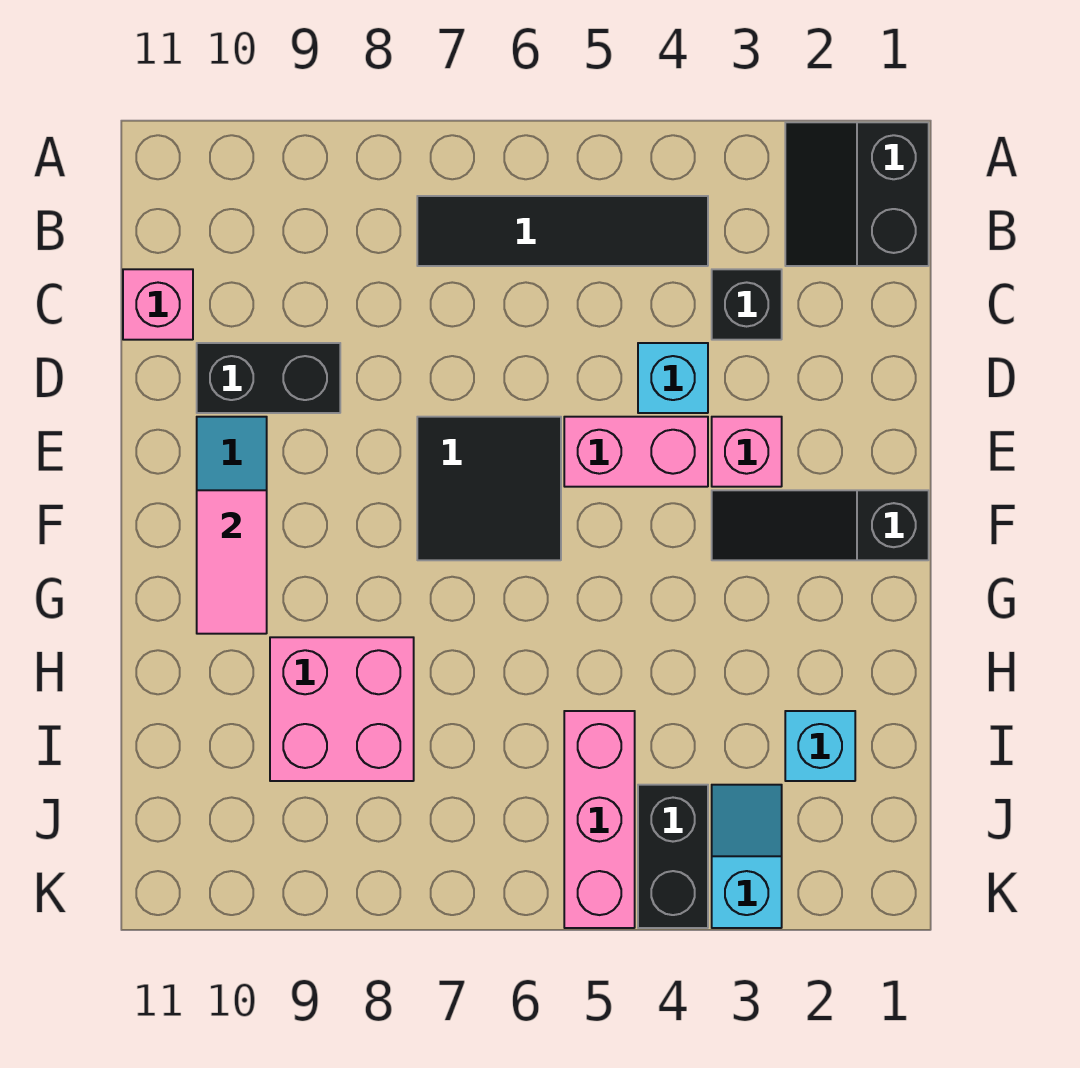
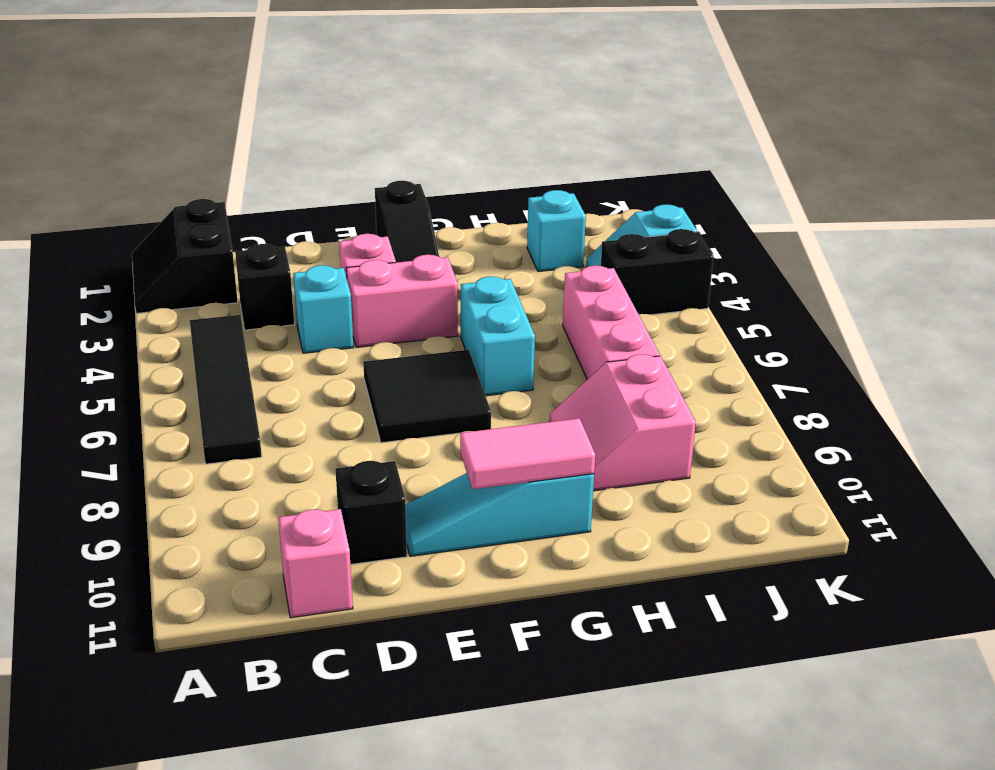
black slope A1:B2 level 1 top 1 -> black slope A1:B2 level 1 top B
black brick D9:D10 level 1 -> black brick D10 level 1
pink brick E4:E5 level 1 -> pink brick E4:F4 level 1
none -> cyan brick G5:G6 level 1
pink brick H8:I9 level 1 -> pink slope H8:I9 level 1 top I
pink brick I5:K5 level 1 -> pink brick I5:I7 level 1

